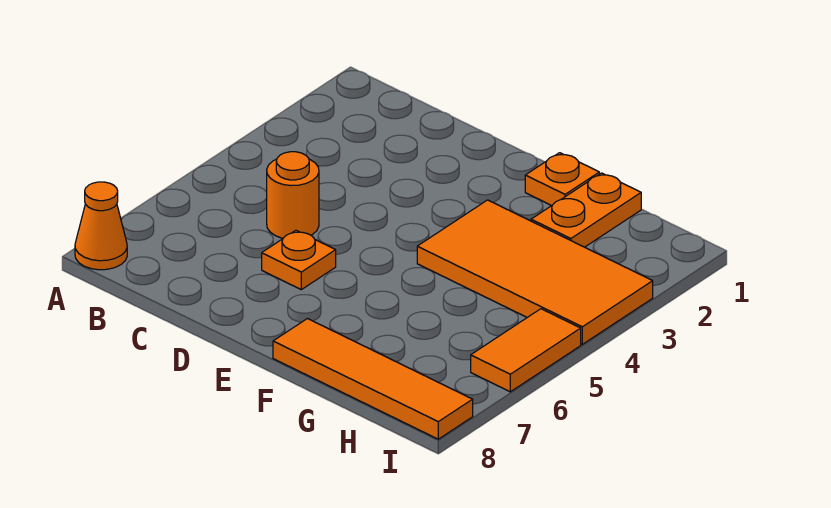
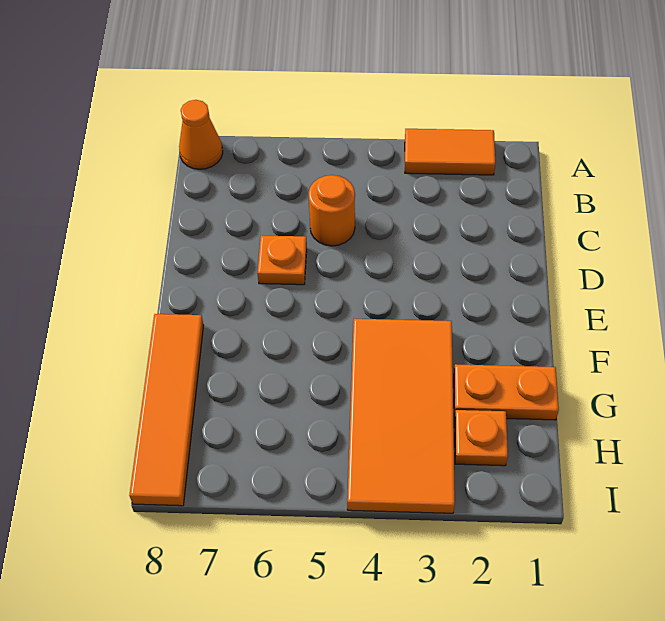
orange plate F1 level 1 -> orange plate H2 level 1
orange tile I5:I6 level 1 -> orange tile A2:A3 level 1

